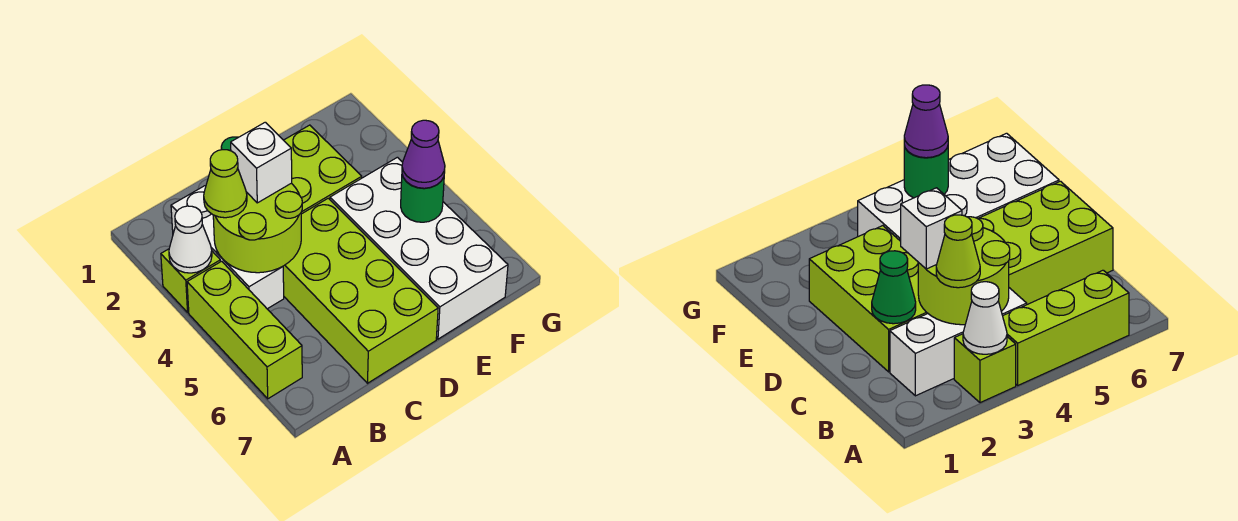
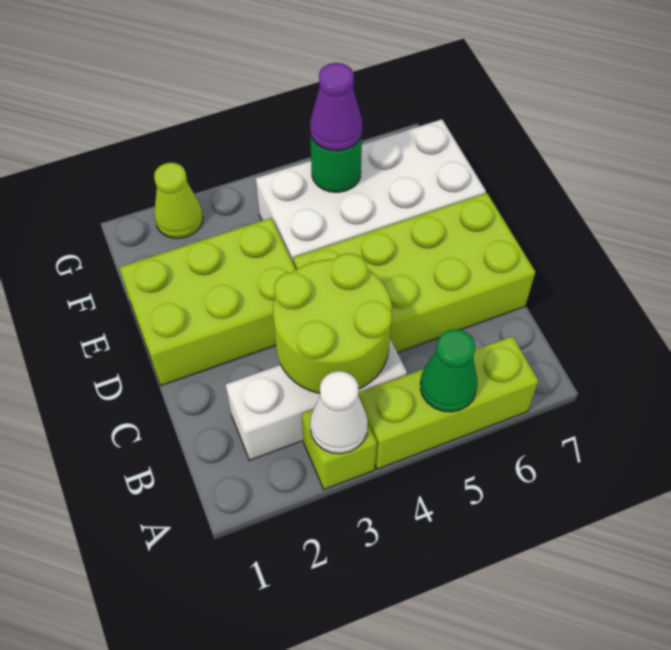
lime cone B3 level 3 -> lime cone G2 level 1
lime brick C2:E3 level 1 -> lime brick D1:E3 level 1
green cone C2 level 2 -> green cone A5 level 2
white brick C3 level 3 -> none

